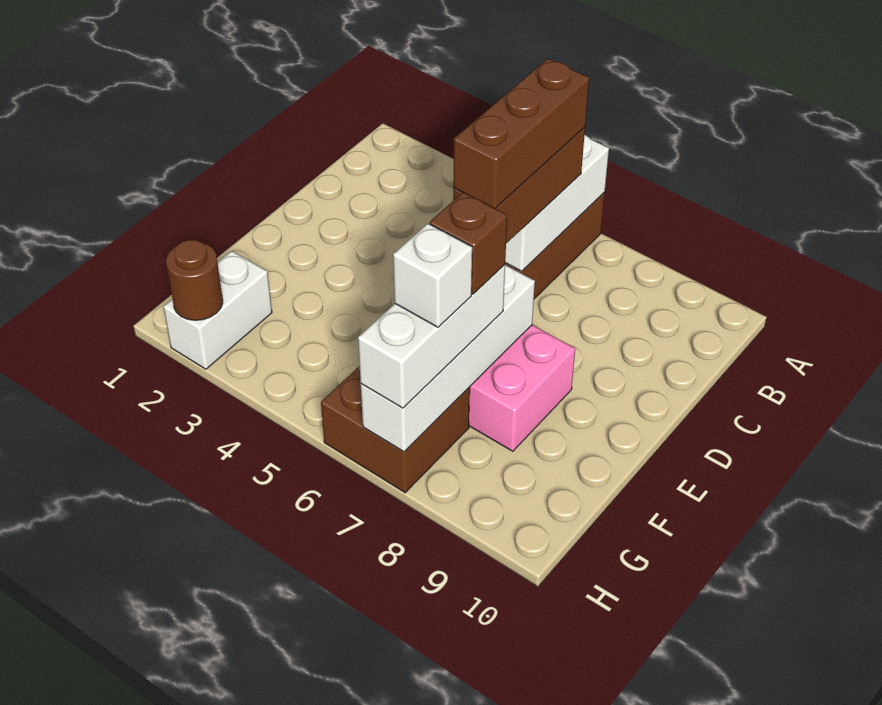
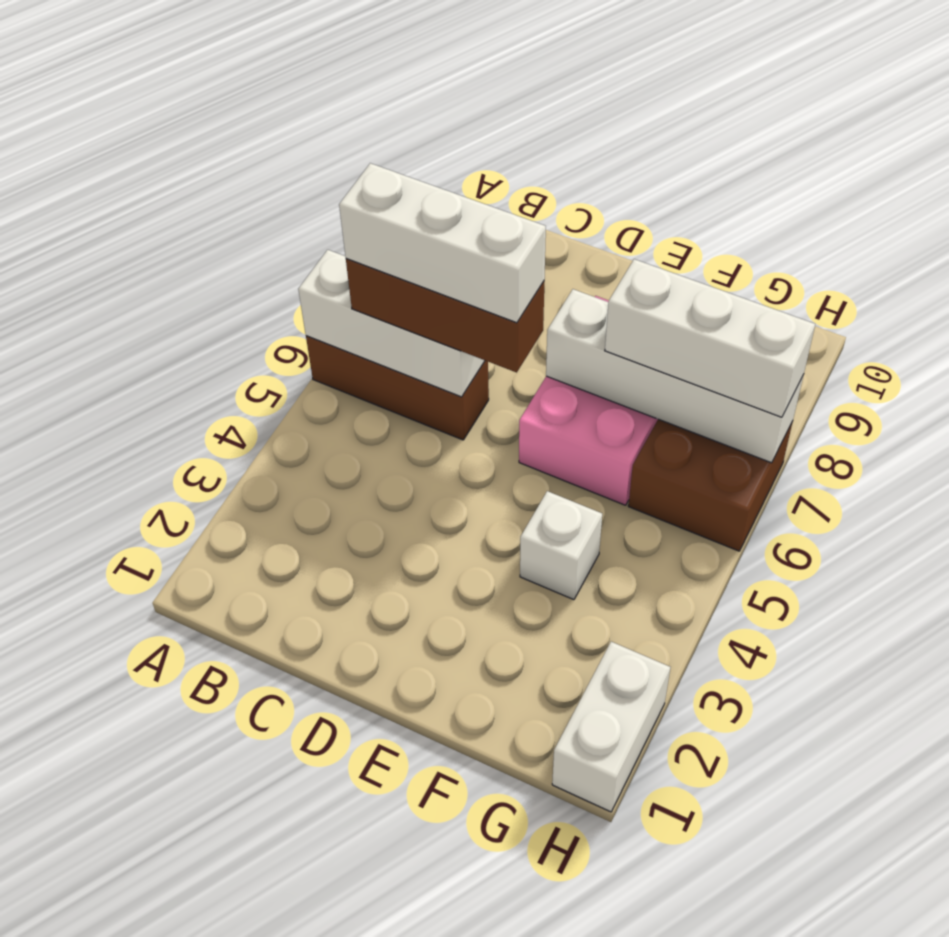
brown brick B6:D6 level 4 -> white brick B6:D6 level 4
brown brick F7 level 4 -> none
white brick G2:H2 level 1 -> white brick H1:H2 level 1
white brick G7 level 4 -> white brick F4 level 1
brown round brick H2 level 2 -> none

